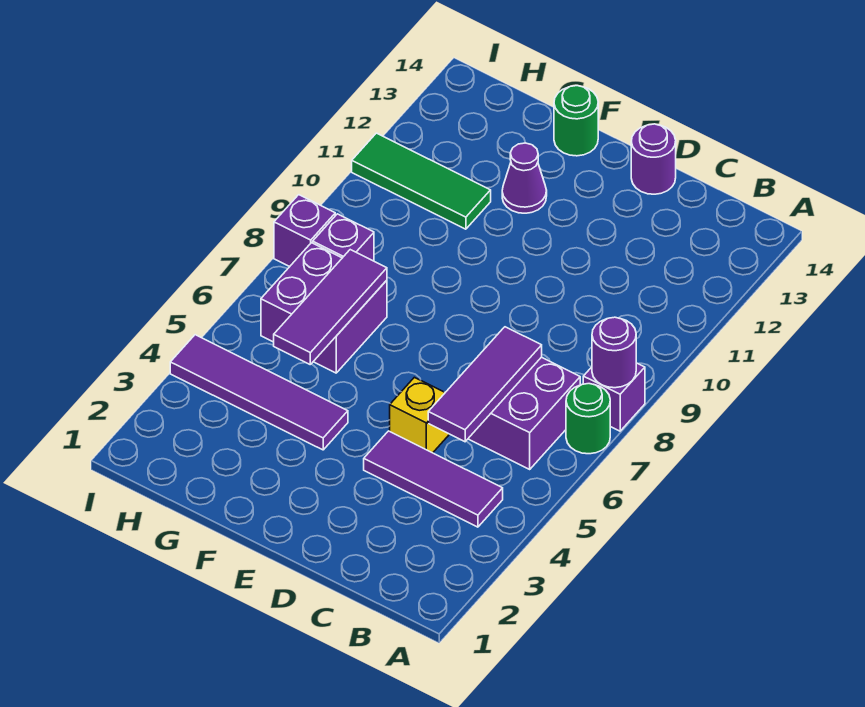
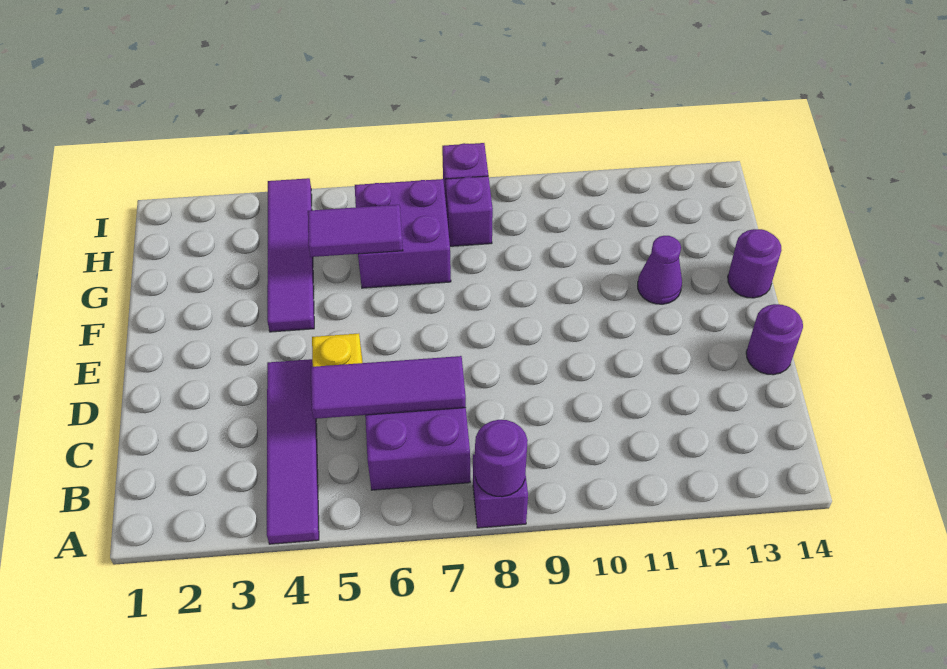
green round brick A7 level 1 -> none
purple tile B4:D4 level 1 -> purple tile A4:D4 level 1
green round brick F14 level 1 -> purple round brick F14 level 1
purple tile G5:G7 level 2 -> purple tile G5:G6 level 2
green tile G11:I11 level 1 -> none

